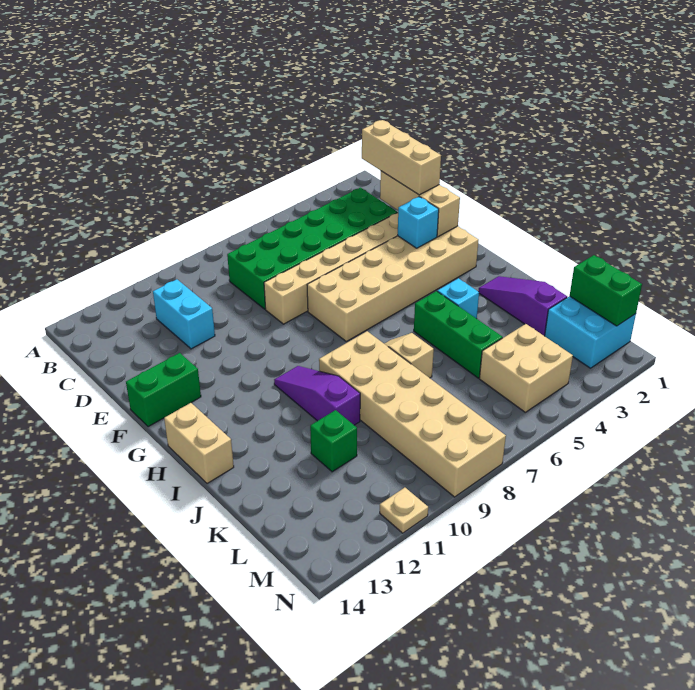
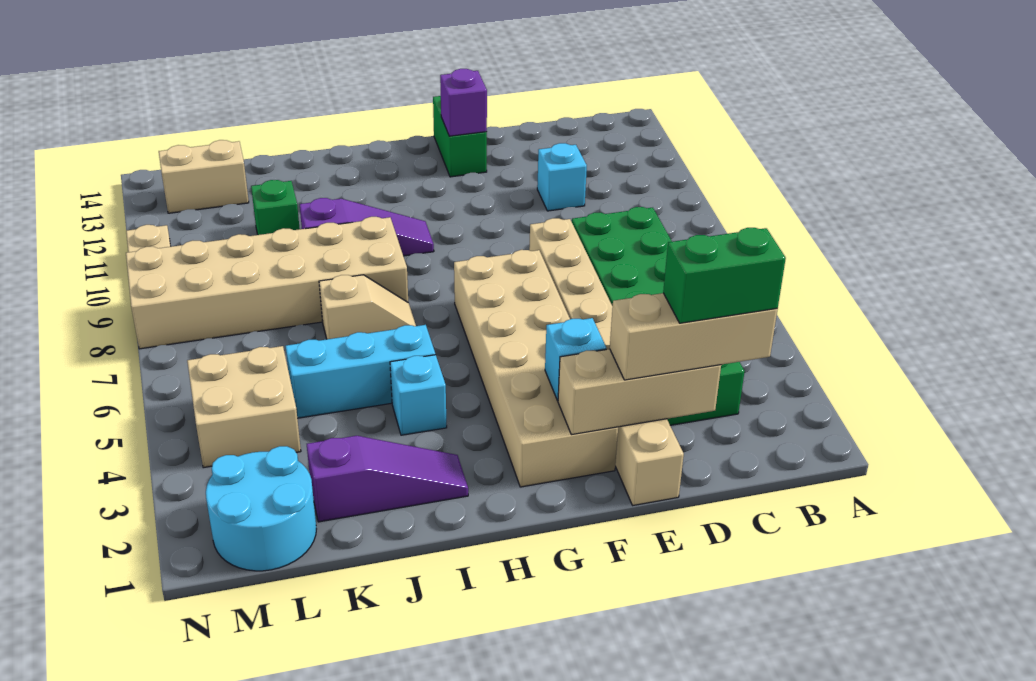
cyan brick C11:D11 level 1 -> cyan brick D11 level 1
none -> purple brick F13 level 2
tan brick H14:I14 level 1 -> tan brick L13:M13 level 1
green brick I5:K5 level 1 -> cyan brick I5:K5 level 1
cyan brick L1:M2 level 1 -> cyan round brick L1:M2 level 1
green brick L1:M1 level 2 -> green brick C2:D2 level 4

